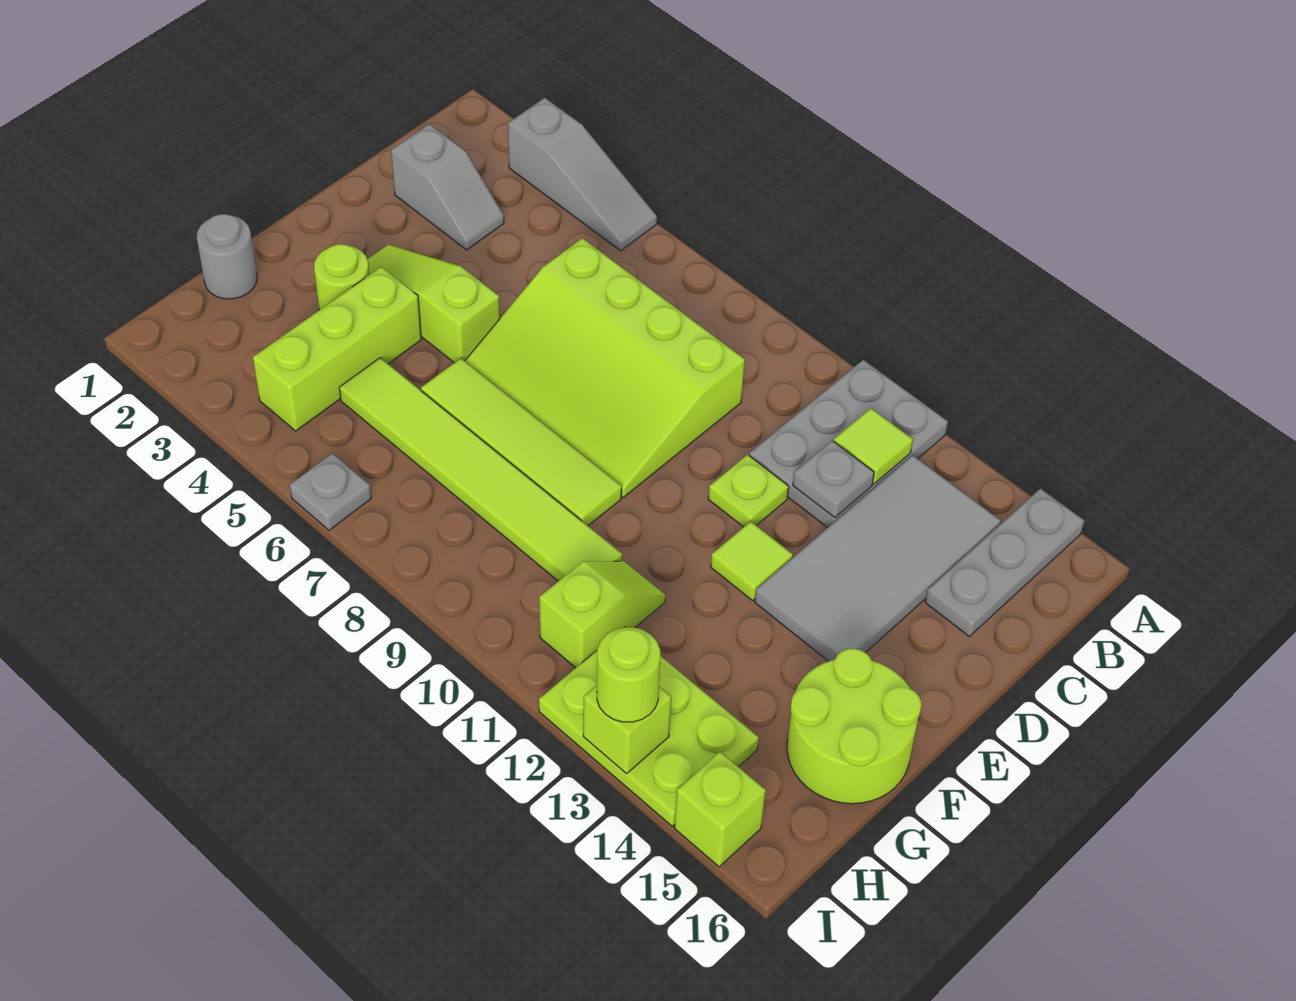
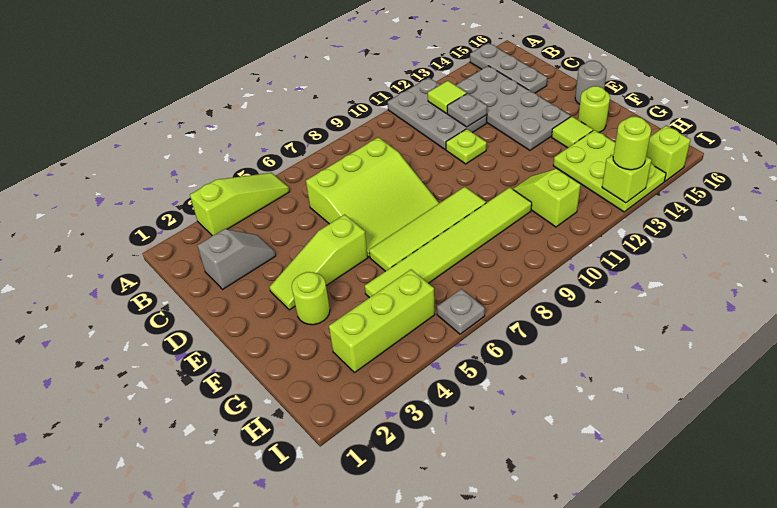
grey slope A3:A5 level 1 top 3 -> lime slope A3:A5 level 1 top 3
grey tile B13:E14 level 1 -> grey plate B13:E14 level 1
lime slope C6:E9 level 1 top C -> lime slope C6:E8 level 1 top C
lime tile E12 level 1 -> lime tile F14 level 1
lime brick F4:H4 level 1 -> lime brick H3:H5 level 1
lime round brick F15:G16 level 1 -> lime round brick F15 level 1
grey round brick G1 level 1 -> grey round brick E16 level 1
lime plate H12:I14 level 1 -> lime plate G13:I14 level 1

